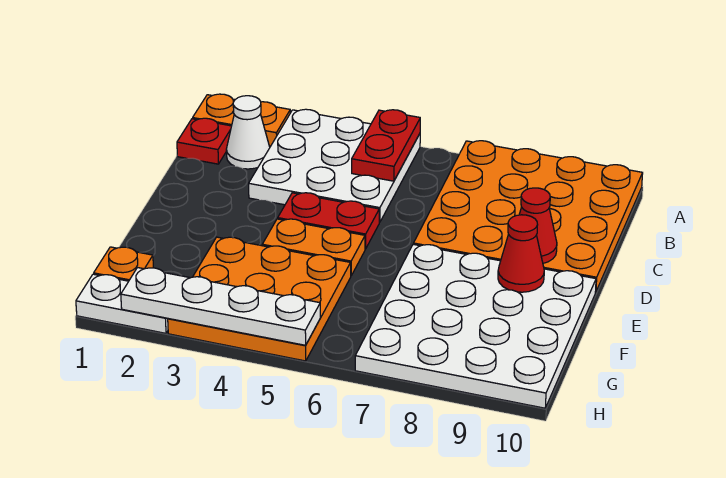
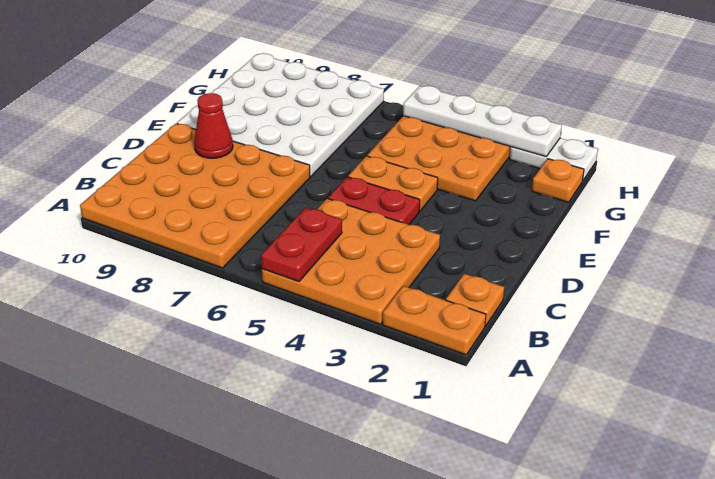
white plate A3:C5 level 1 -> orange plate A3:C5 level 1
red plate B1 level 1 -> orange plate B1 level 1
white cone B2 level 1 -> none
red cone E9 level 2 -> none

